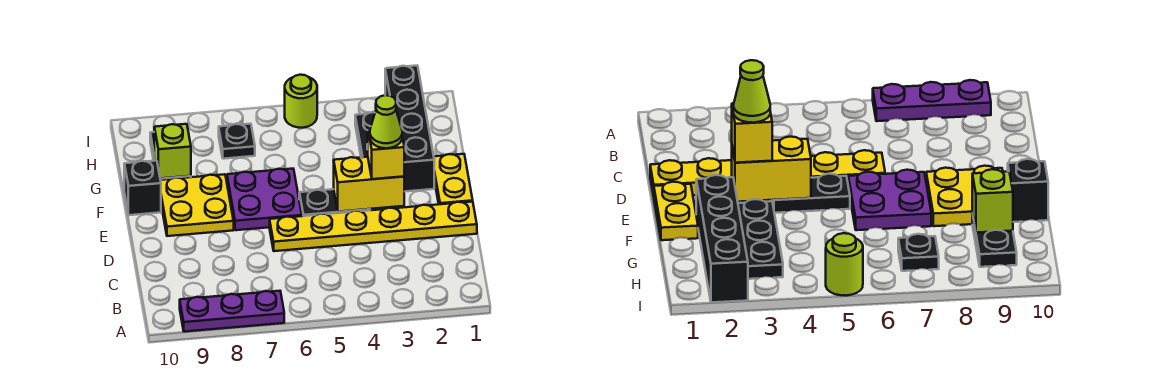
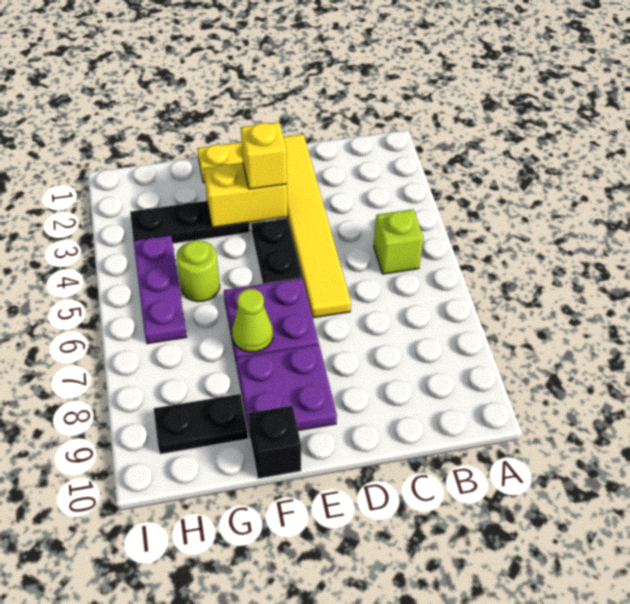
purple plate A7:A9 level 1 -> purple plate H4:H6 level 1
yellow plate D1:D6 level 1 -> yellow tile D1:D6 level 1
yellow brick E3:E4 level 2 -> yellow brick E3:F3 level 2
lime cone E3 level 4 -> lime cone F7 level 2
yellow plate E8:F9 level 1 -> purple plate E8:F9 level 1
black brick F2:I2 level 1 -> none
lime brick G9 level 2 -> lime brick B5 level 1
black plate H7 level 1 -> none
lime round brick I5 level 1 -> lime round brick G5 level 1

